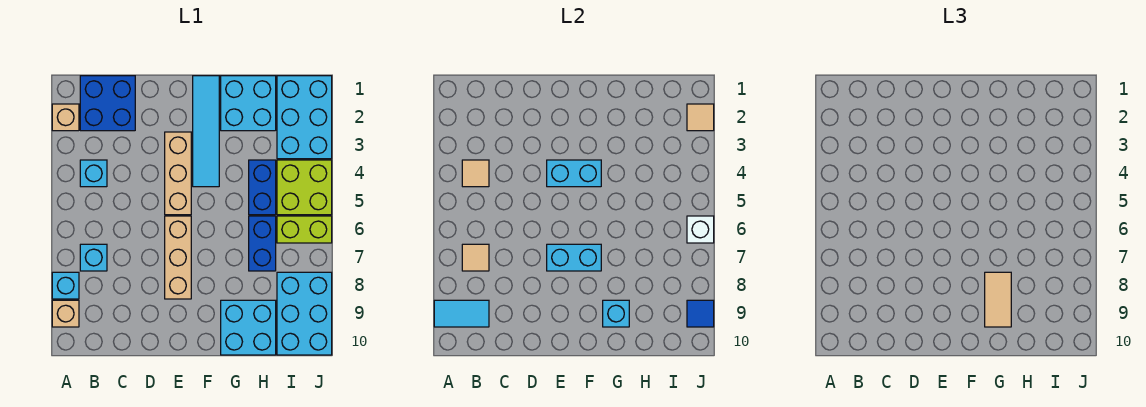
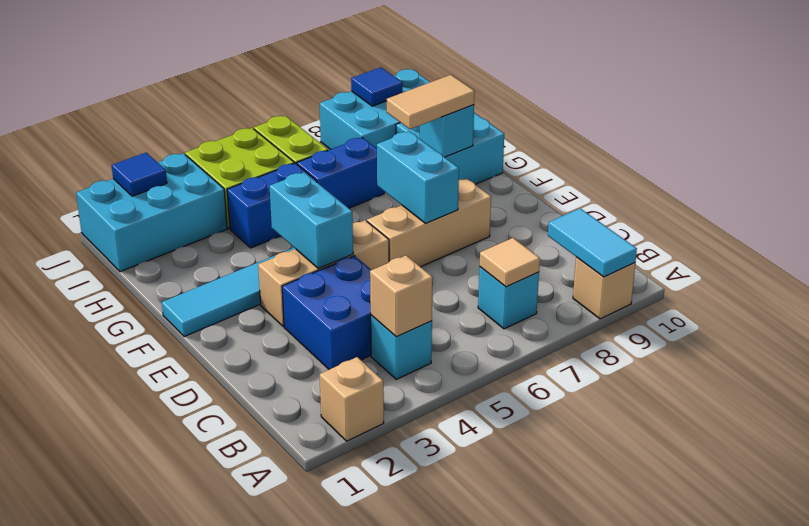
cyan brick A8 level 1 -> none
blue brick B1:C2 level 1 -> blue brick C3:D4 level 1
tan tile B4 level 2 -> tan brick B4 level 2
cyan brick G1:H2 level 1 -> none
tan tile J2 level 2 -> blue tile J2 level 2
white brick J6 level 2 -> none

